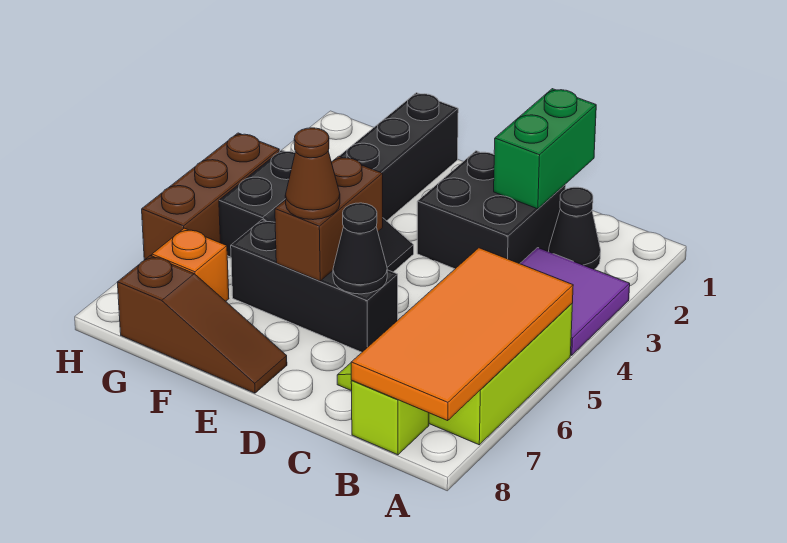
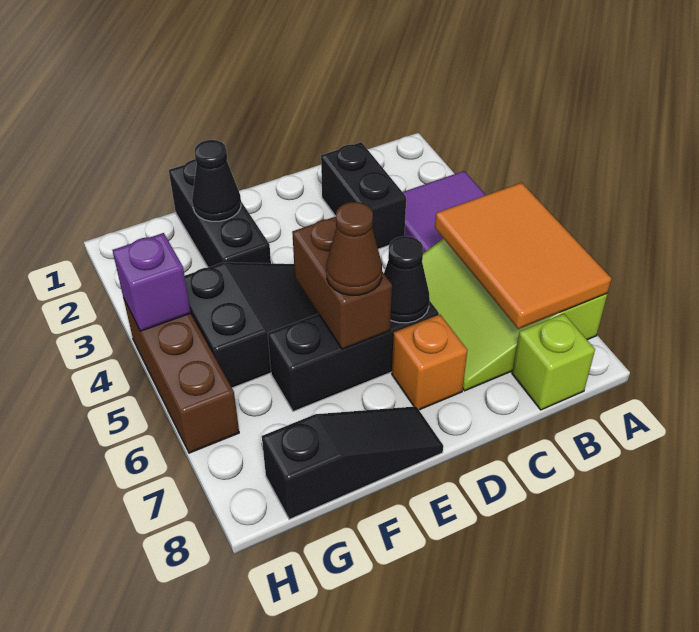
orange tile A5:B8 level 2 -> orange tile A5:B7 level 2
black cone B2 level 1 -> black cone F2 level 2
green brick C1:C2 level 2 -> none
black brick C2:D3 level 1 -> black brick C2:C3 level 1
brown slope E8:G8 level 1 top G -> black slope E8:G8 level 1 top G
orange brick G7 level 1 -> orange brick D7 level 1
none -> purple brick H4 level 2

